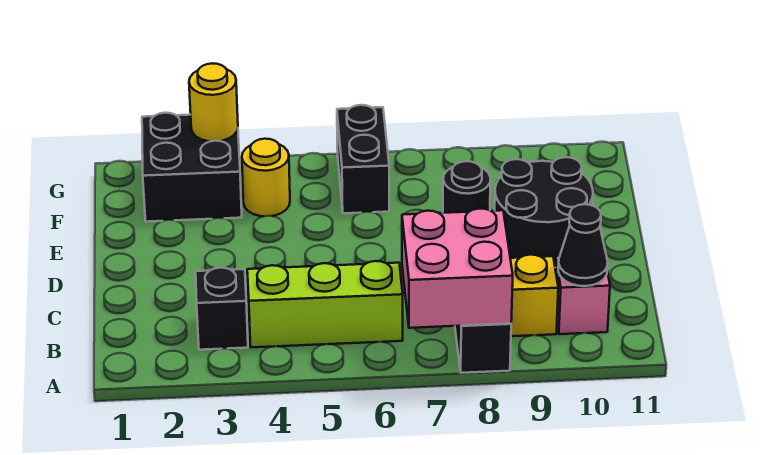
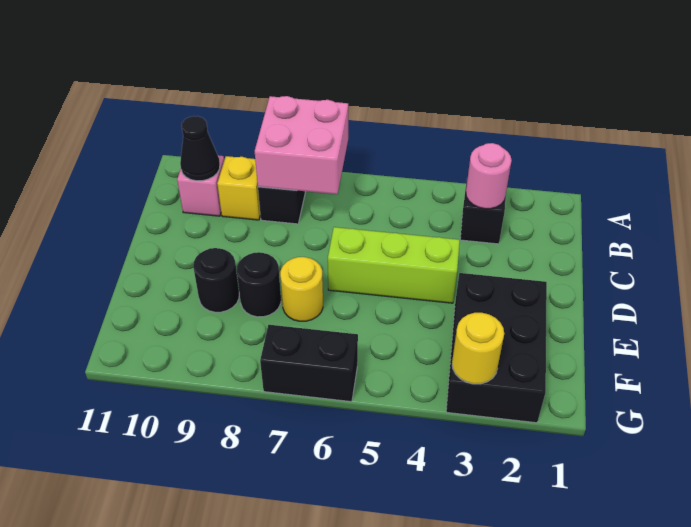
none -> pink round brick B3 level 2
lime brick B4:B6 level 1 -> lime brick D4:D6 level 1
black round brick D9:E10 level 1 -> black round brick E9 level 1
black brick F2:G3 level 1 -> black brick E2:G3 level 1
yellow round brick F4 level 1 -> yellow round brick E7 level 1
black brick F6:G6 level 1 -> black brick G6:G7 level 1

